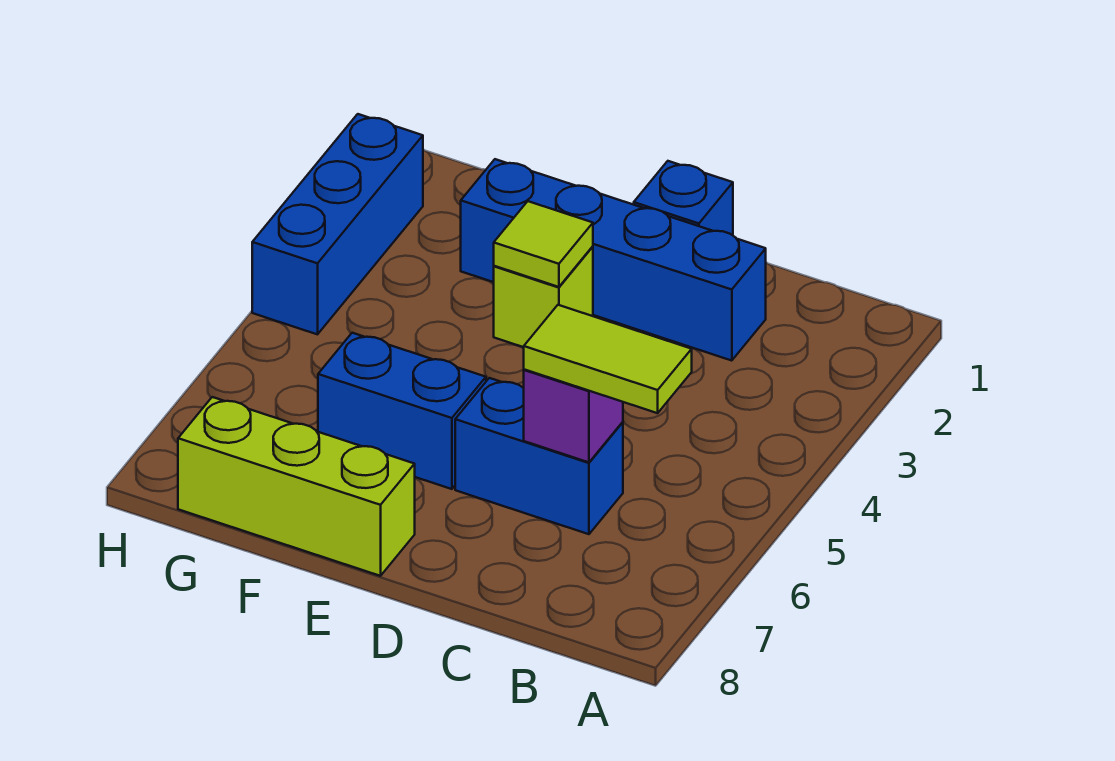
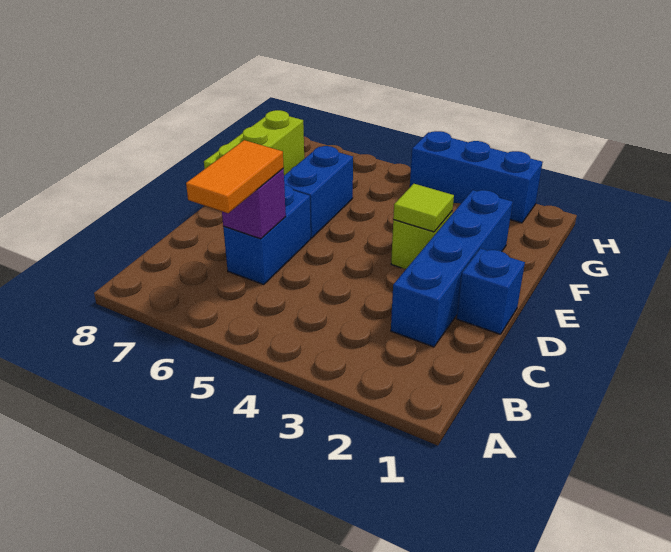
lime tile B6:C6 level 3 -> orange tile B6:C6 level 3

